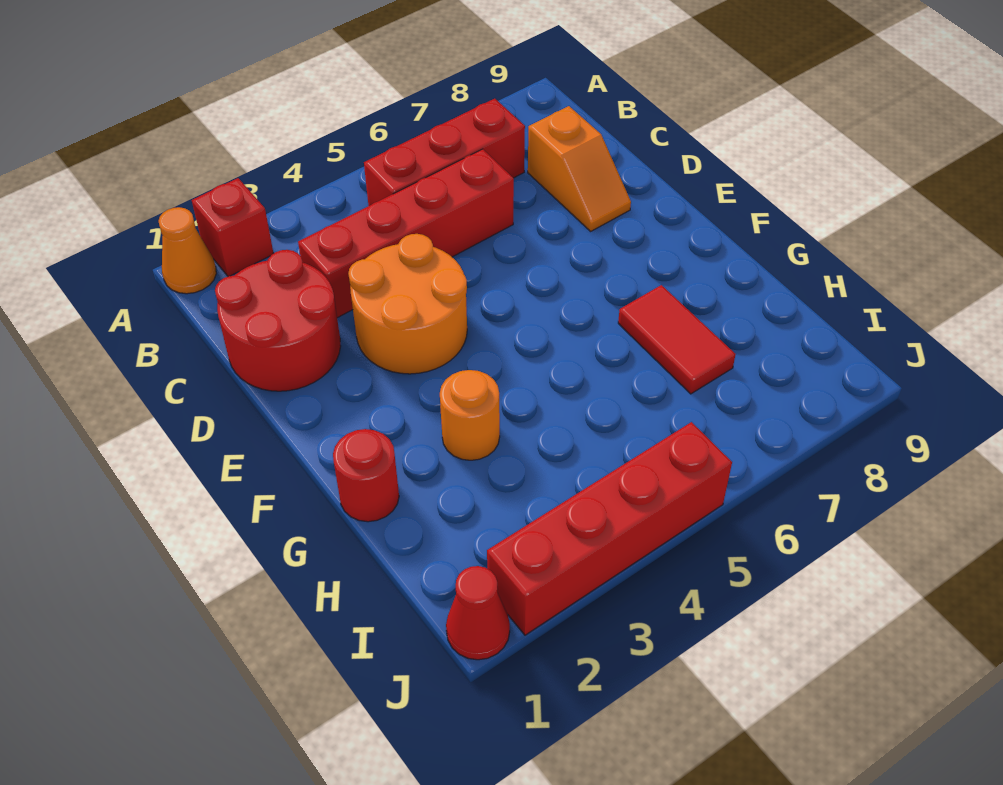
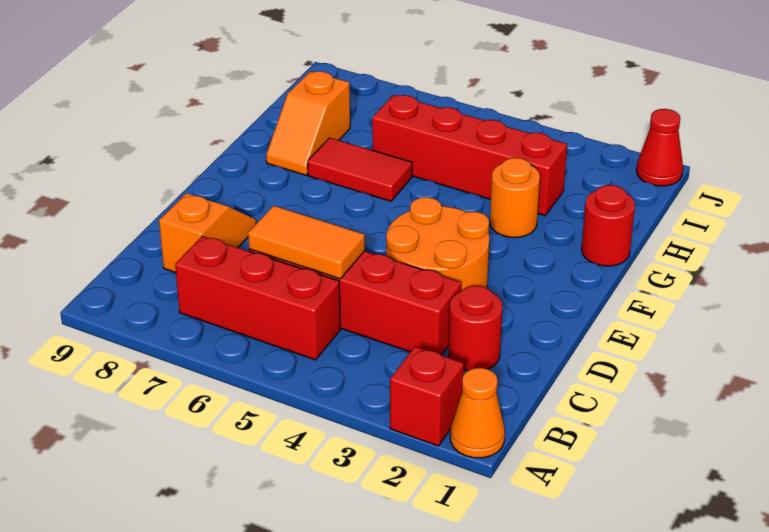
red round brick C1:D2 level 1 -> red round brick C2 level 1
none -> orange tile C5:C6 level 2
red tile G7:H7 level 1 -> red tile G6:G7 level 1
none -> orange slope G8:H8 level 1 top H
red brick J2:J5 level 1 -> red brick H3:H6 level 1

